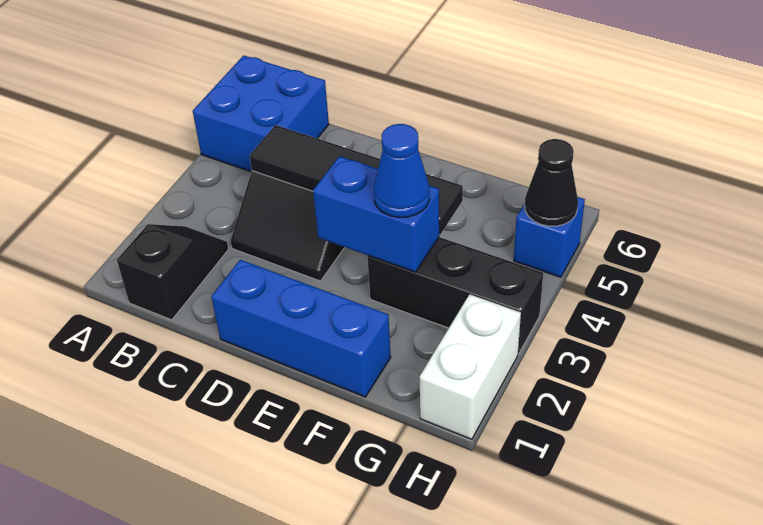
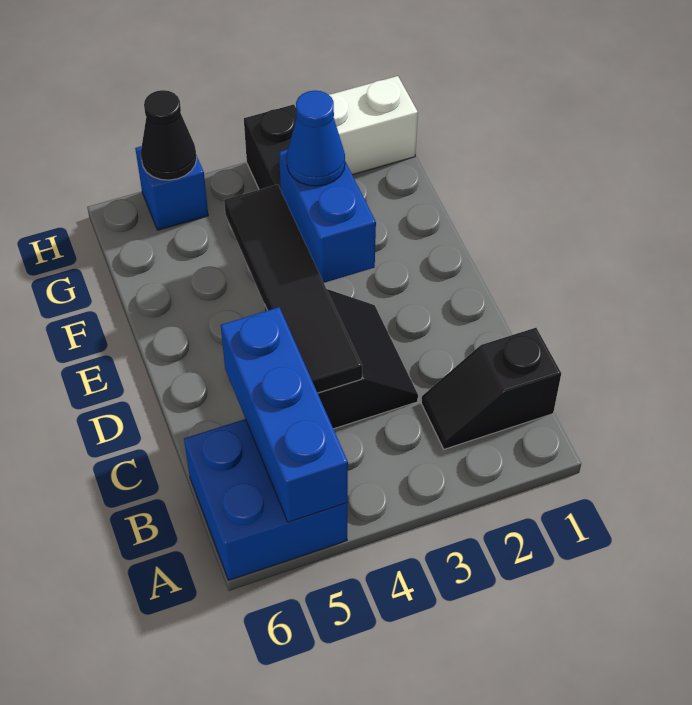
blue brick D1:F1 level 1 -> blue brick A5:C5 level 2

